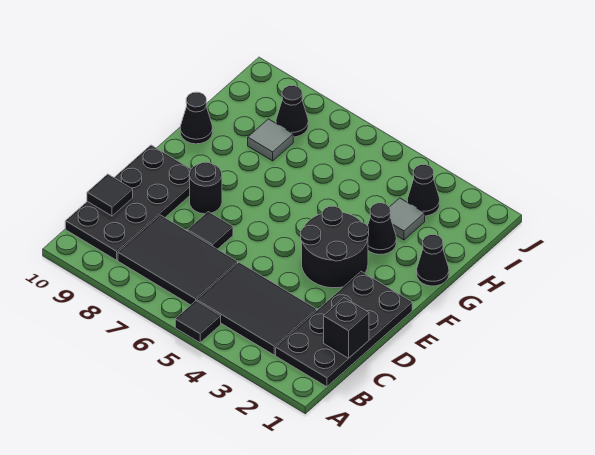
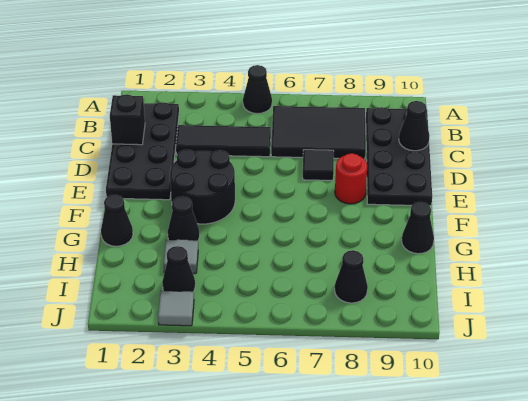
black tile A5 level 1 -> black cone A5 level 1
black tile B3:C5 level 1 -> black tile C3:C5 level 1
black tile C10 level 2 -> black cone C10 level 2
black round brick E8 level 1 -> red round brick E8 level 1
grey tile H8 level 1 -> grey tile J3 level 1

